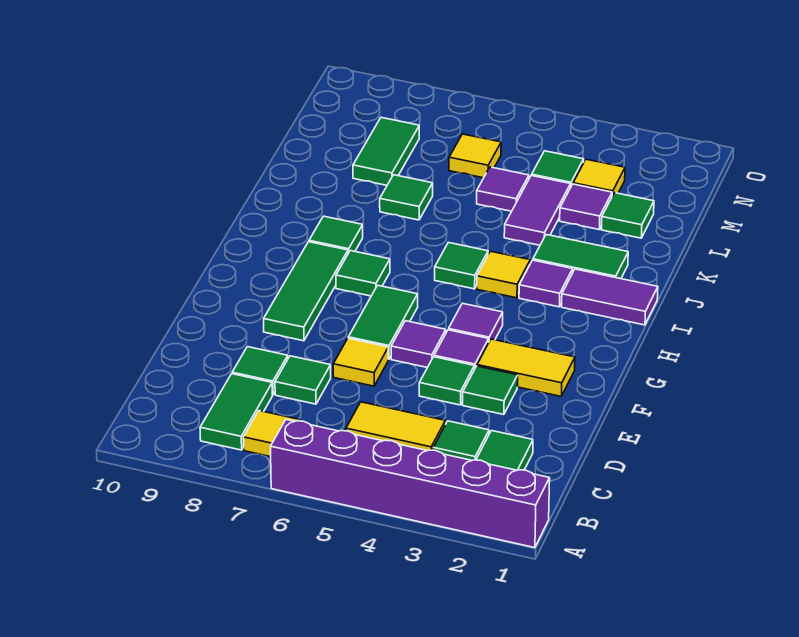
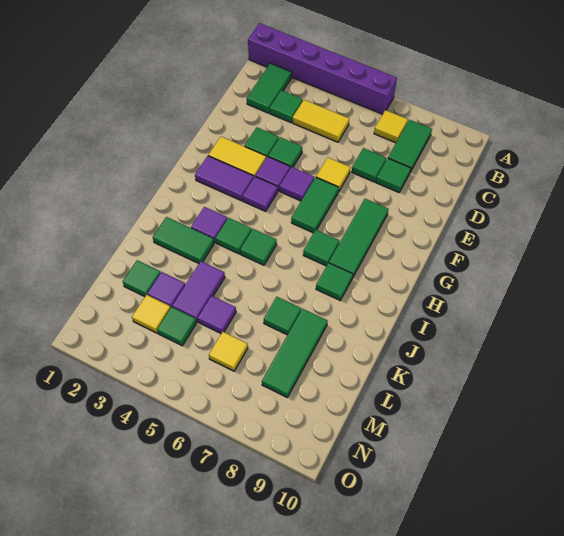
purple tile I1:I2 level 1 -> purple tile G2:G3 level 1
yellow tile I4 level 1 -> green tile I4 level 1
green tile L8:M8 level 1 -> green tile K8:M8 level 1

